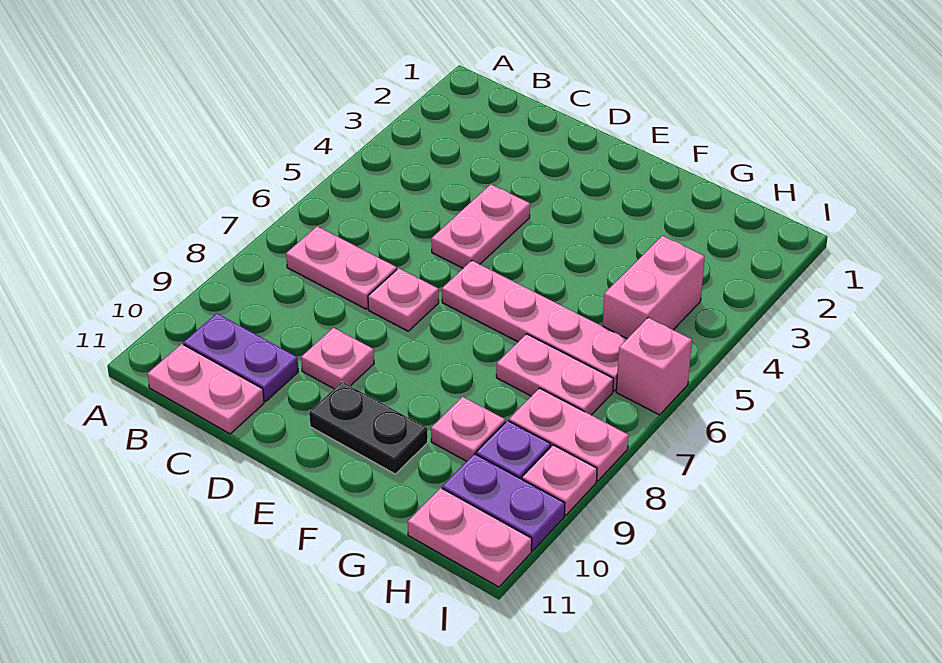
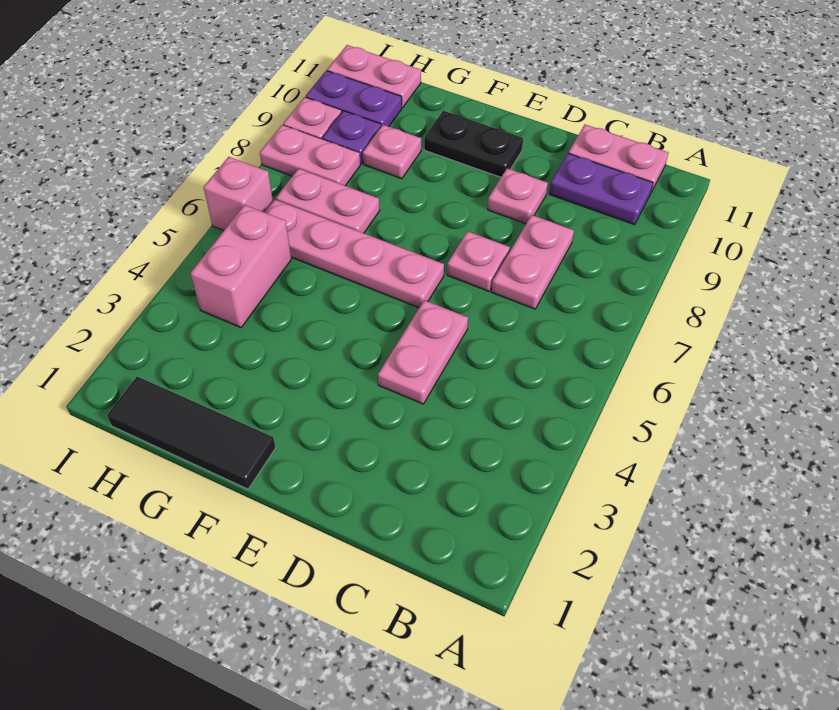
pink plate B7:C7 level 1 -> pink plate C7:C8 level 1
none -> black tile F1:H1 level 1

